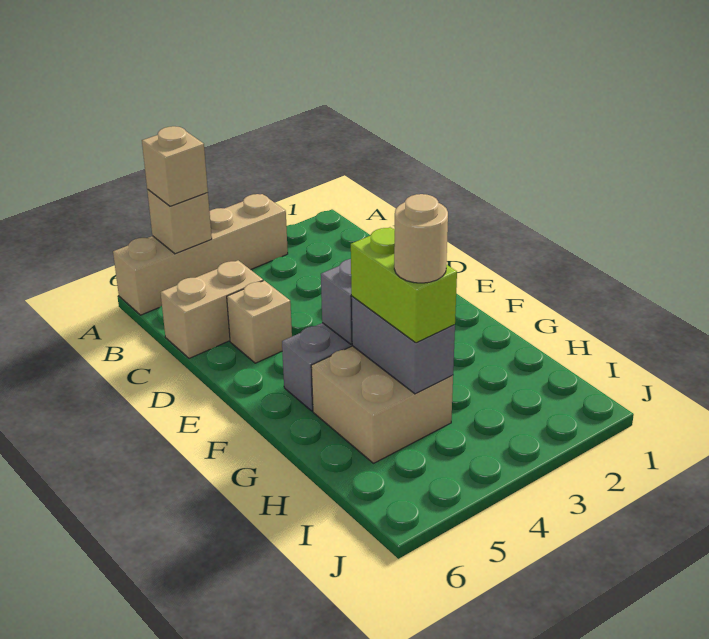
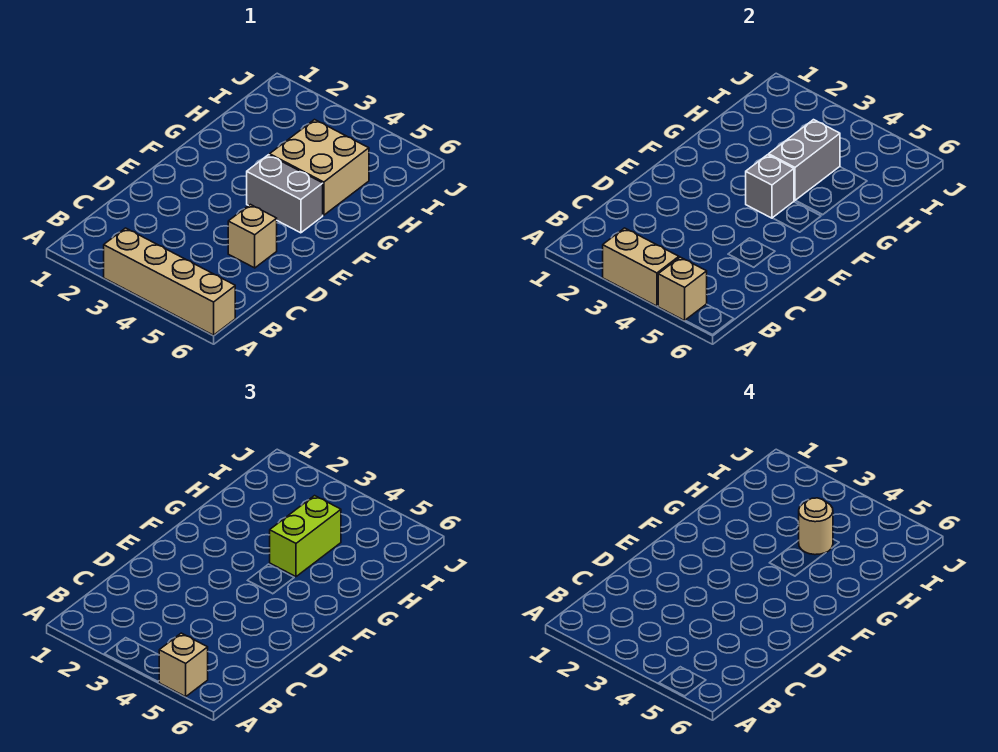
tan brick C5:C6 level 1 -> tan brick A3:A4 level 2

